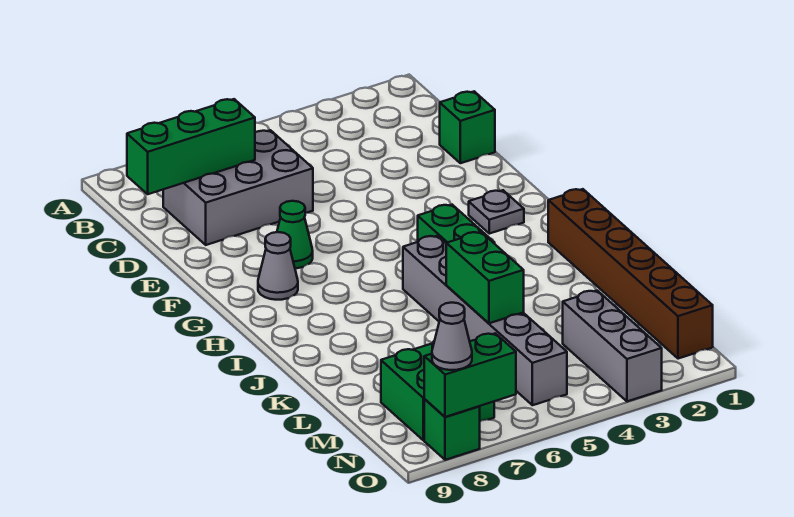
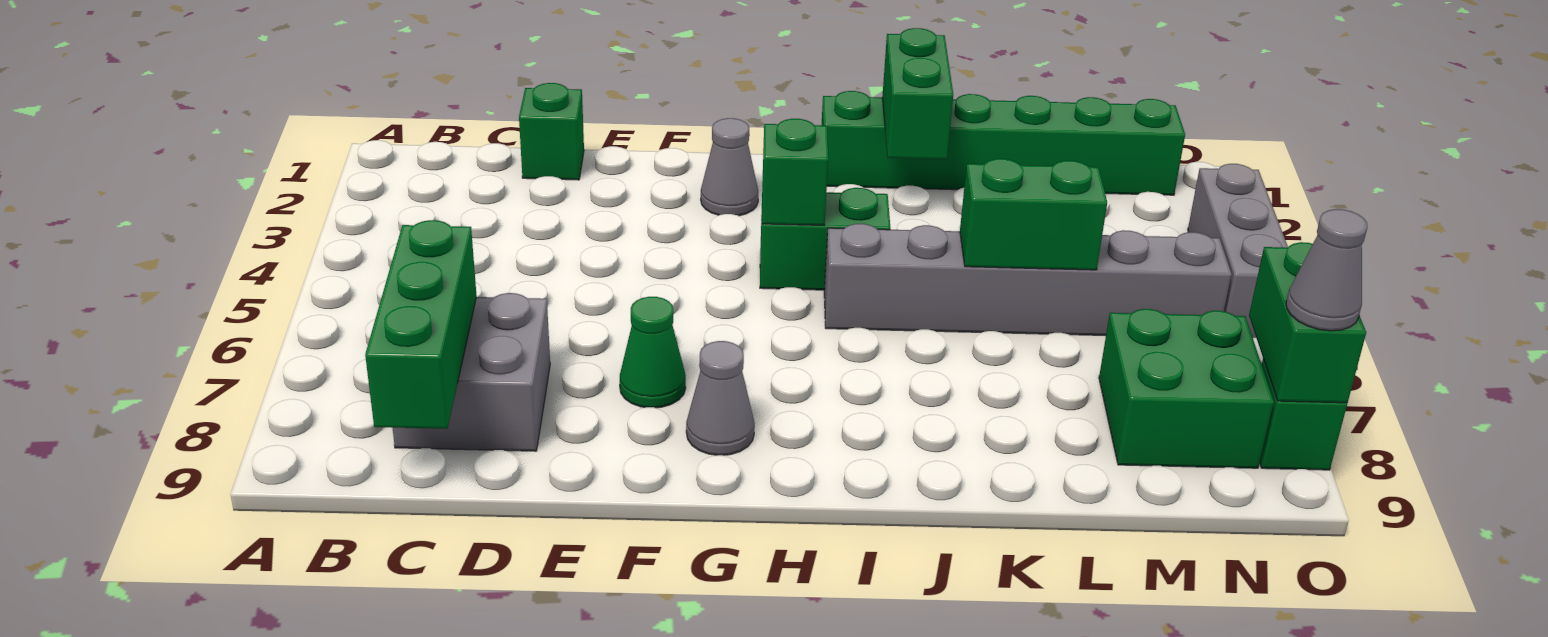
grey brick C6:D8 level 1 -> grey brick C7:D8 level 1
grey plate G2 level 1 -> grey cone G2 level 1
none -> green brick H4 level 2
brown brick I1:N1 level 1 -> green brick I1:N1 level 1
none -> green brick J1:J2 level 2
grey brick M3:O3 level 1 -> grey brick O3:O5 level 1

